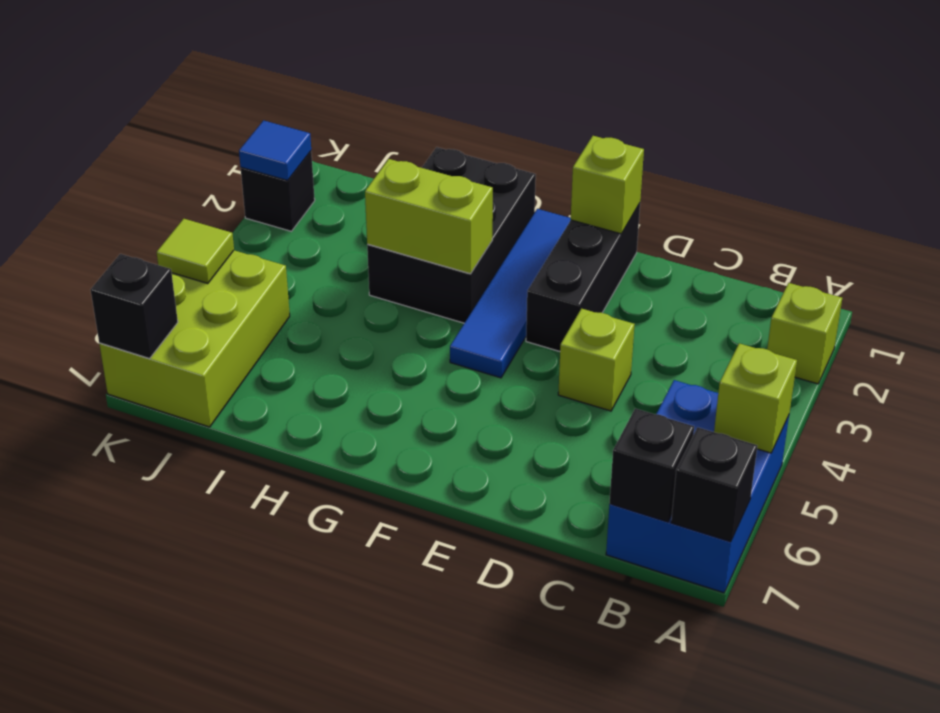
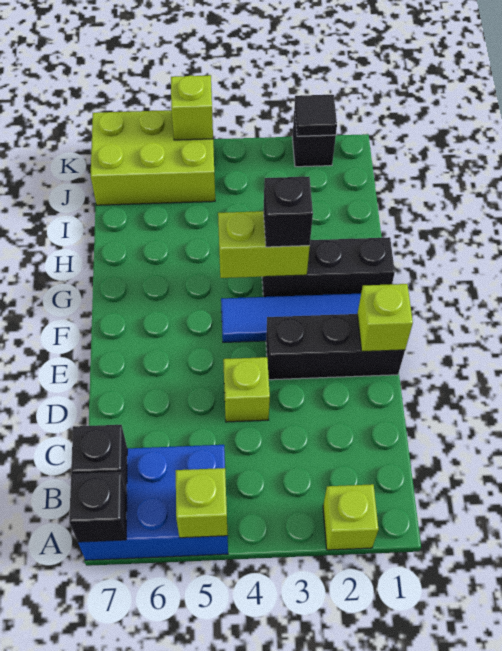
black brick G1:H3 level 1 -> black brick G1:G3 level 1
lime brick G3:H3 level 2 -> lime brick G3:G4 level 2
blue tile K2 level 2 -> black tile K2 level 2
lime tile K5 level 2 -> lime brick K5 level 2
black brick K7 level 2 -> black brick G3 level 3

